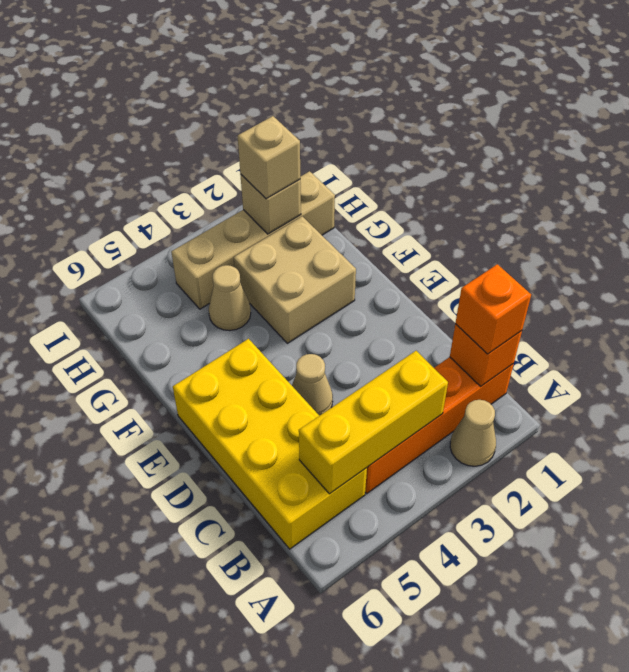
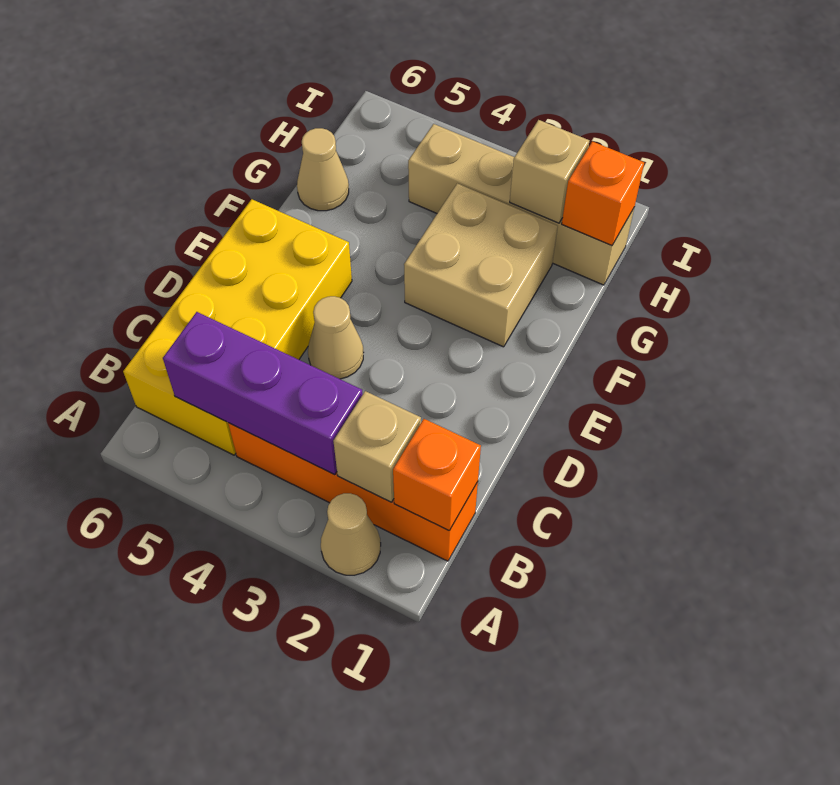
orange brick B1 level 3 -> orange brick H1 level 2
yellow brick B3:B5 level 2 -> purple brick B3:B5 level 2
tan cone G4 level 1 -> tan cone G6 level 1
tan brick H2 level 3 -> tan brick B2 level 2

